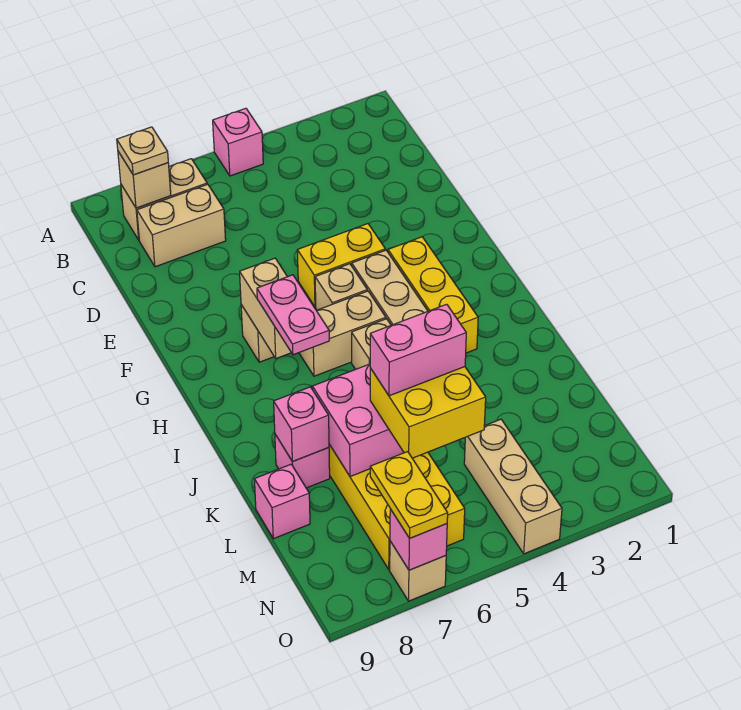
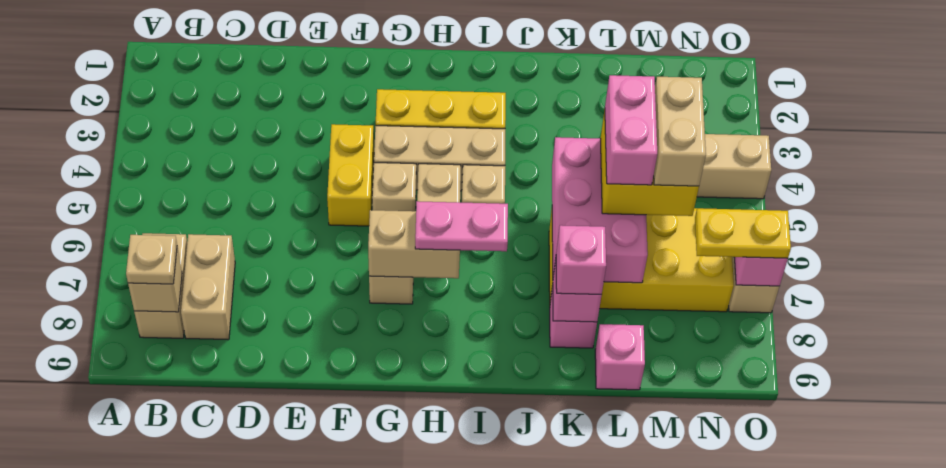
pink brick A5 level 1 -> pink brick K8 level 3
none -> tan brick M5:M6 level 4

